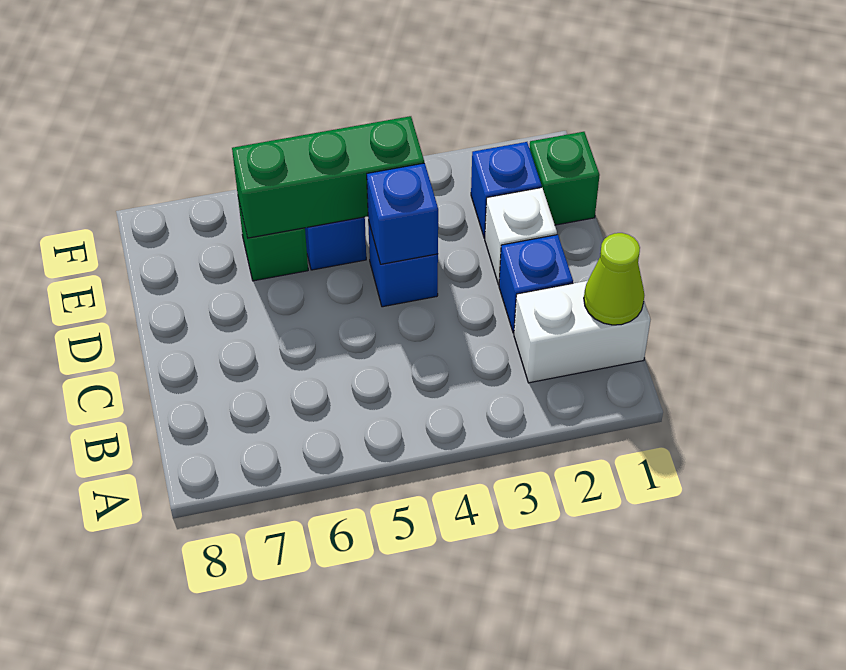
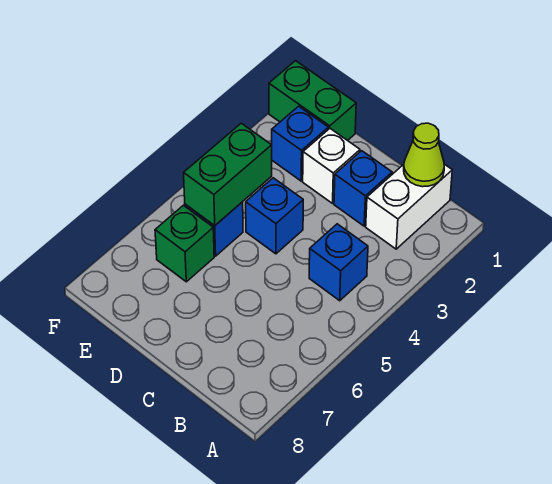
blue brick D4 level 2 -> blue brick B4 level 1
green brick E1 level 1 -> green brick E1:F1 level 1
green brick E4:E6 level 2 -> green brick E4:E5 level 2

